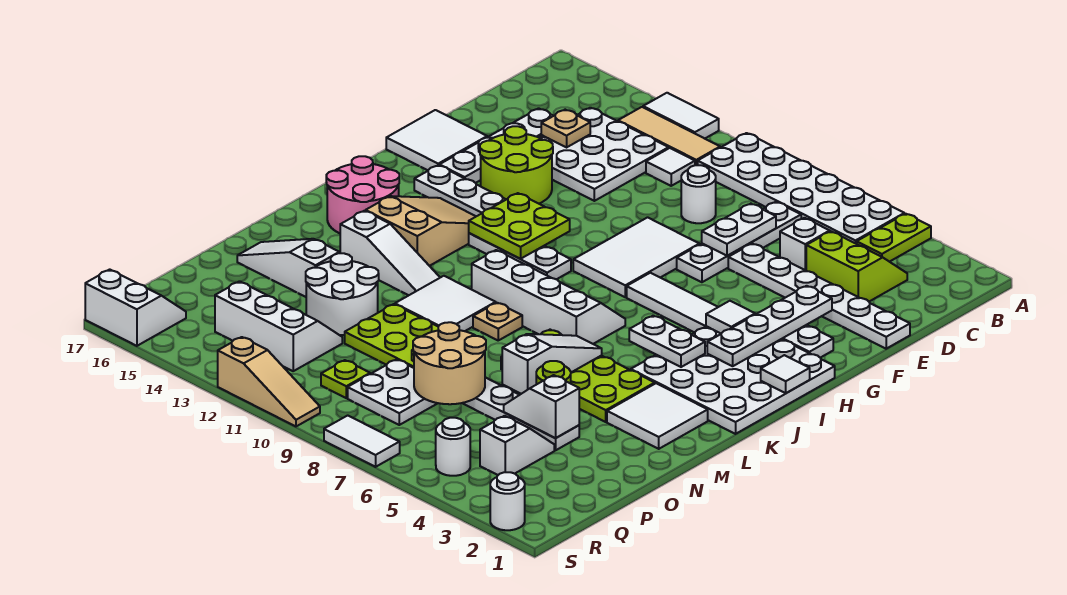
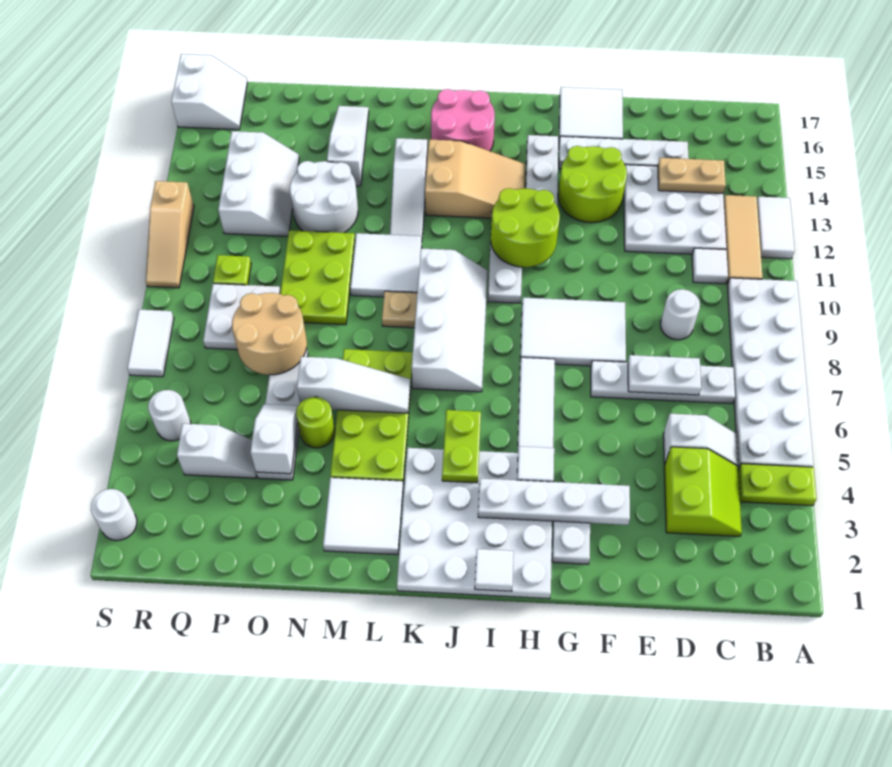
tan plate D14 level 2 -> tan plate C14:D14 level 2
white plate E1:E6 level 1 -> none
lime plate H11:I12 level 2 -> lime round brick H11:I12 level 2
white plate J4:J5 level 2 -> lime plate J4:J5 level 2

